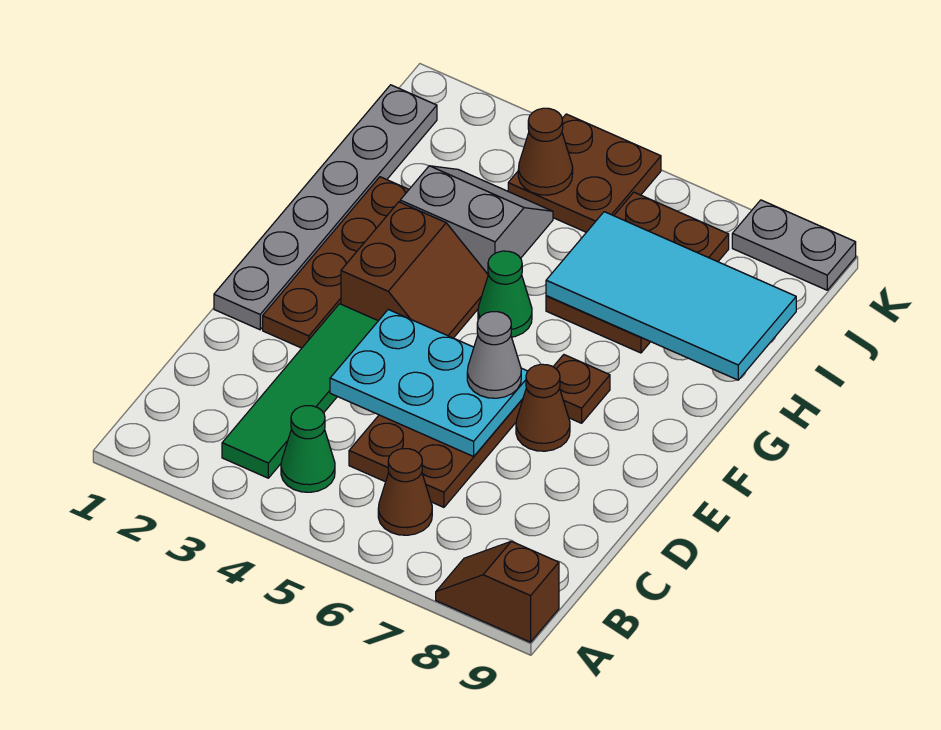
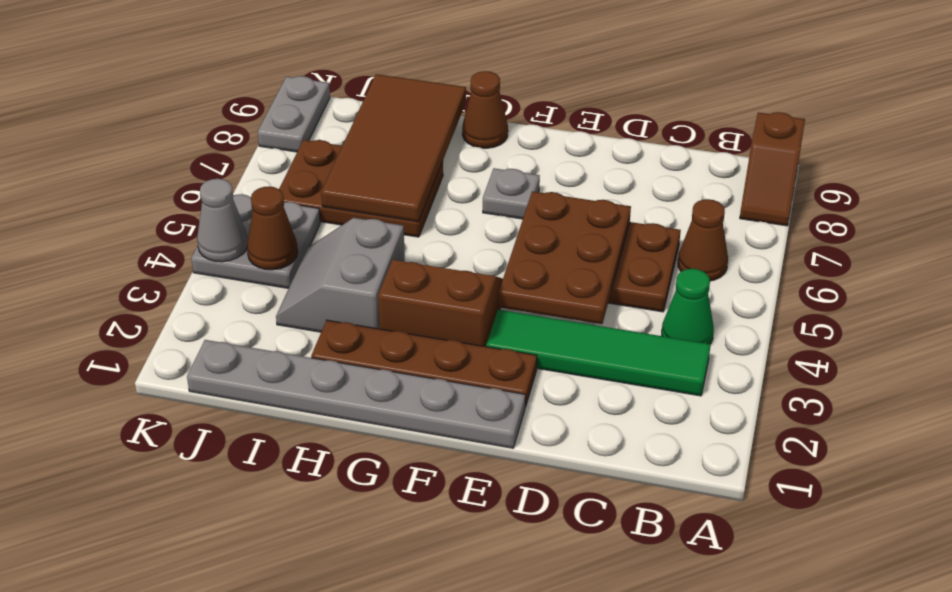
cyan plate D4:E6 level 2 -> brown plate D4:E6 level 2
grey cone E6 level 3 -> grey cone K4 level 2
brown cone E7 level 1 -> brown cone G9 level 1
brown plate F7 level 1 -> grey plate F7 level 1
green cone G5 level 1 -> none
cyan tile H6:I9 level 2 -> brown tile H6:I9 level 2
brown plate J4:K5 level 1 -> grey plate J4:K5 level 1

